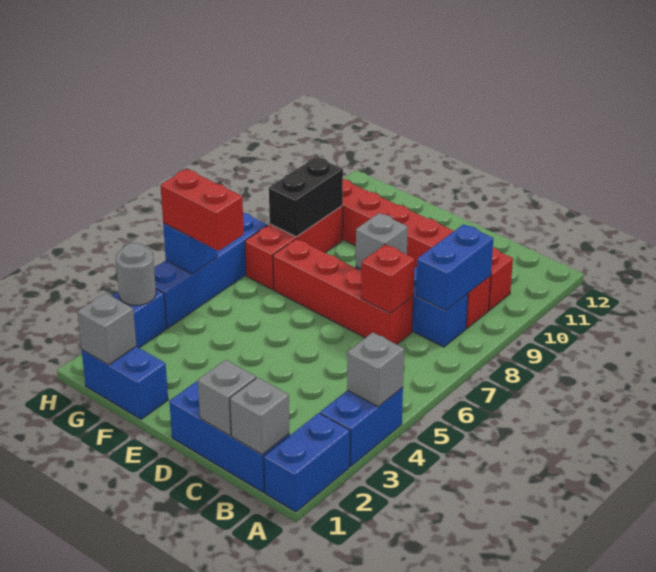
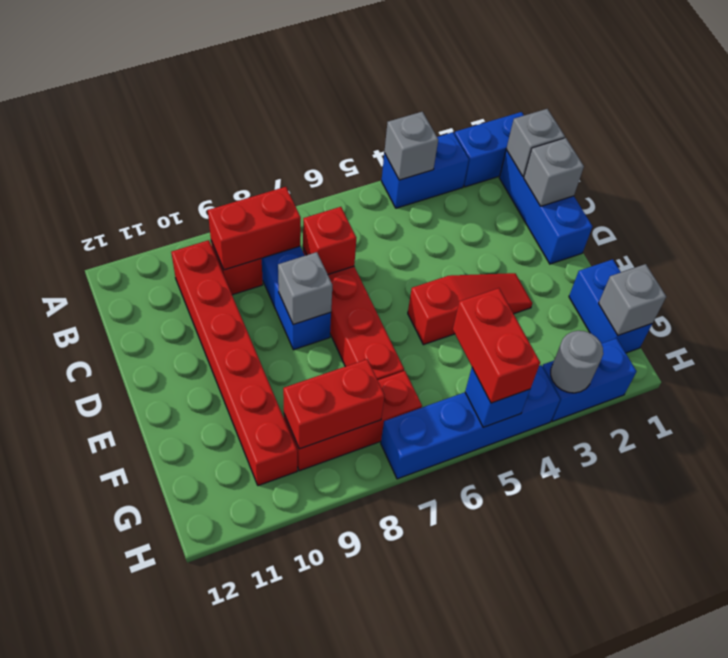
blue brick B8:B9 level 2 -> red brick B8:B9 level 2
none -> red slope E3:E5 level 1 top 5
black brick G8:G9 level 2 -> red brick G8:G9 level 2

